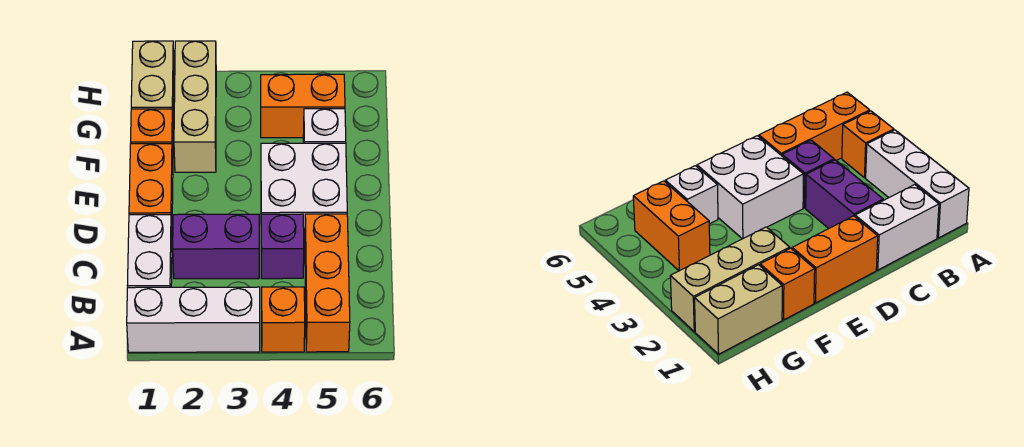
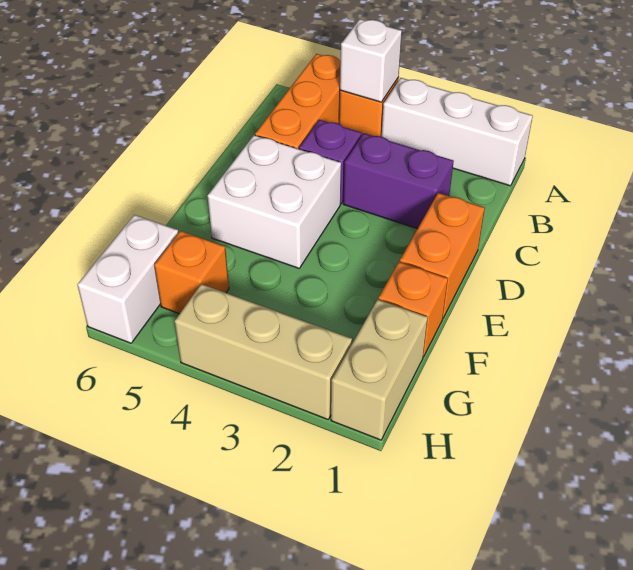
white brick B1:C1 level 1 -> white brick G6:H6 level 1
tan brick F2:H2 level 1 -> tan brick H2:H4 level 1
white brick F5 level 1 -> white brick A4 level 2
orange brick G4:G5 level 1 -> orange brick G5 level 1

